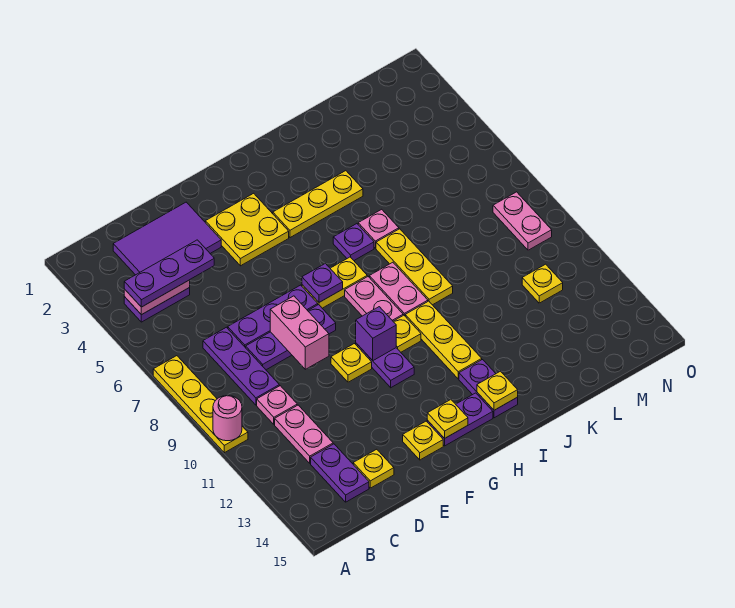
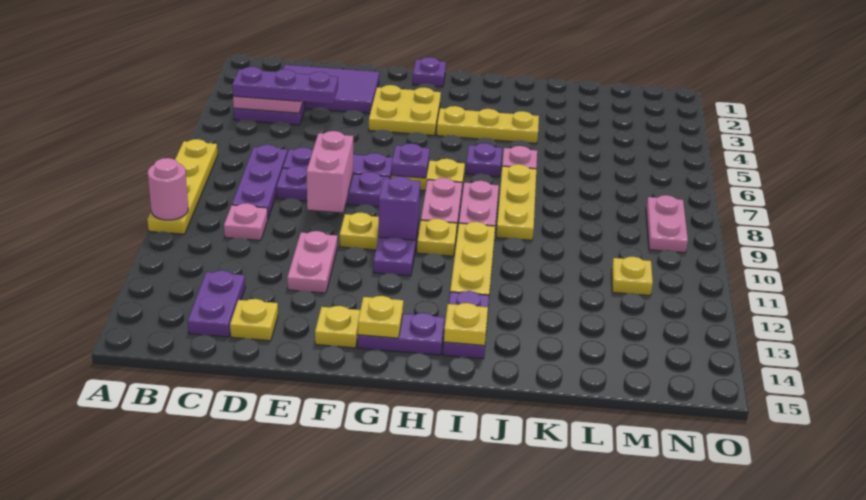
pink plate C11:C12 level 1 -> pink plate E11:E12 level 1
none -> purple plate G1 level 1

